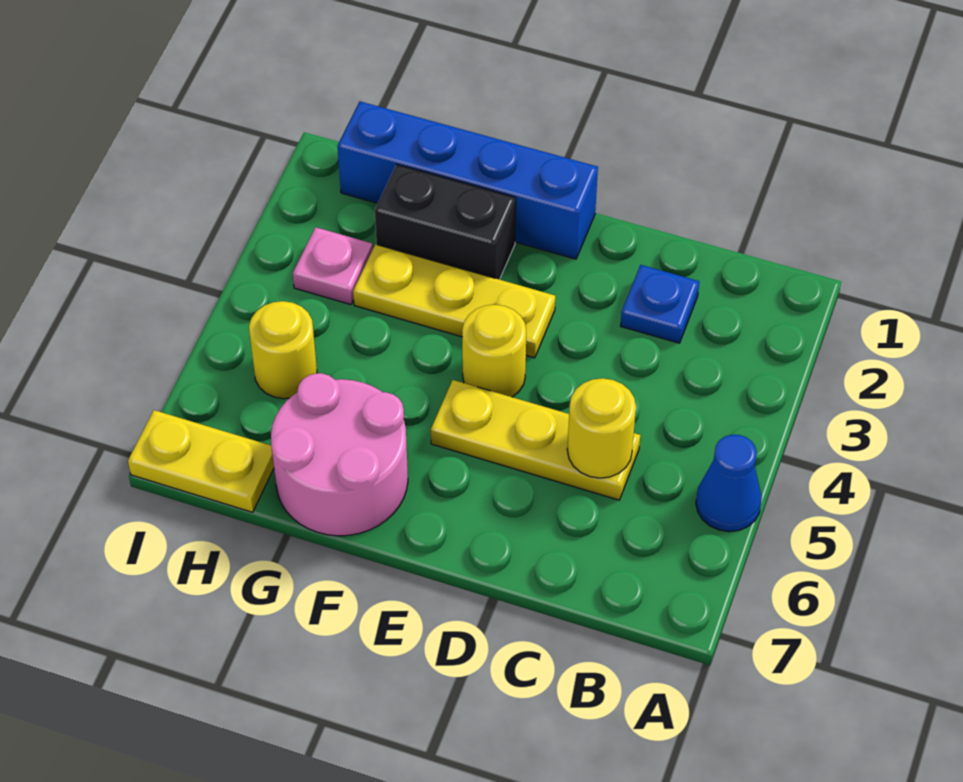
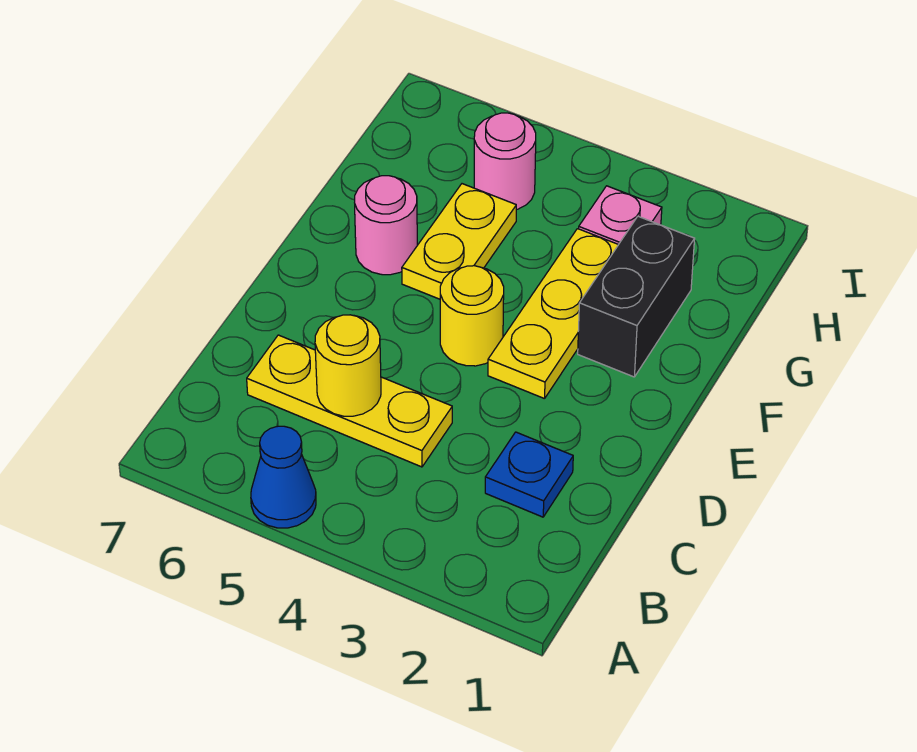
yellow plate C5:E5 level 1 -> yellow plate C4:C6 level 1
blue brick E1:H1 level 1 -> none
pink round brick F6:G7 level 1 -> pink round brick F6 level 1
yellow round brick H5 level 1 -> pink round brick H5 level 1
yellow plate H7:I7 level 1 -> yellow plate F5:G5 level 1

